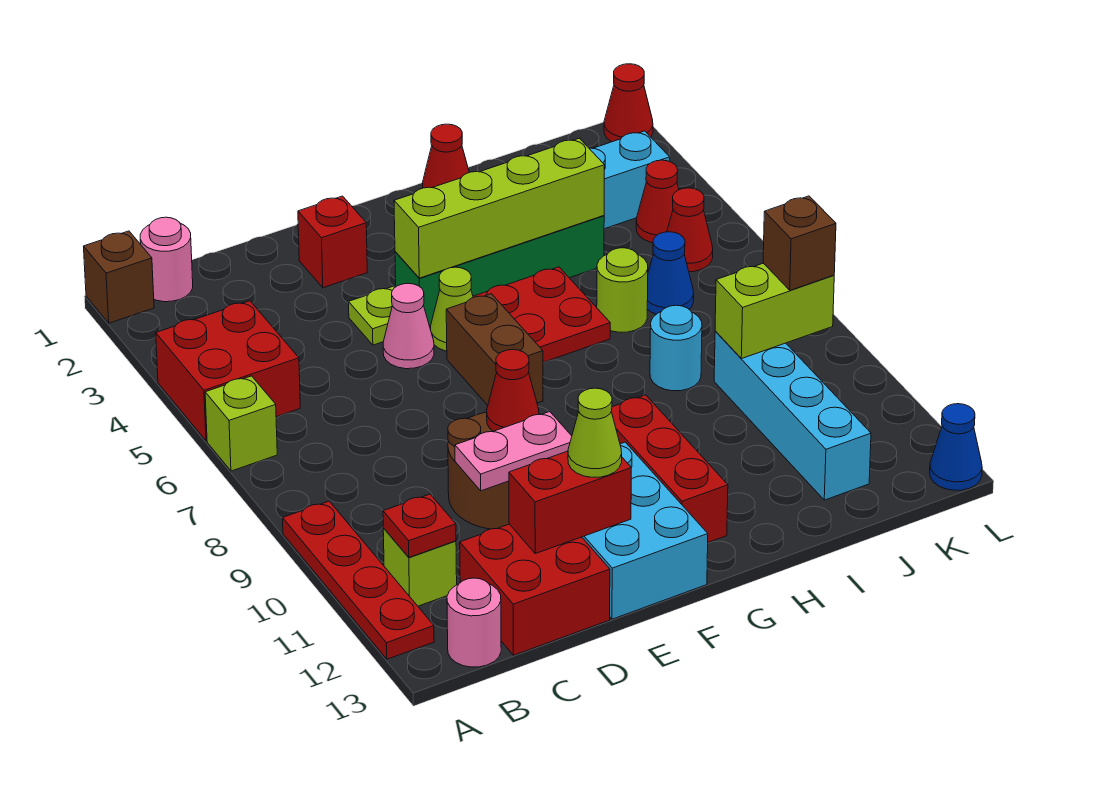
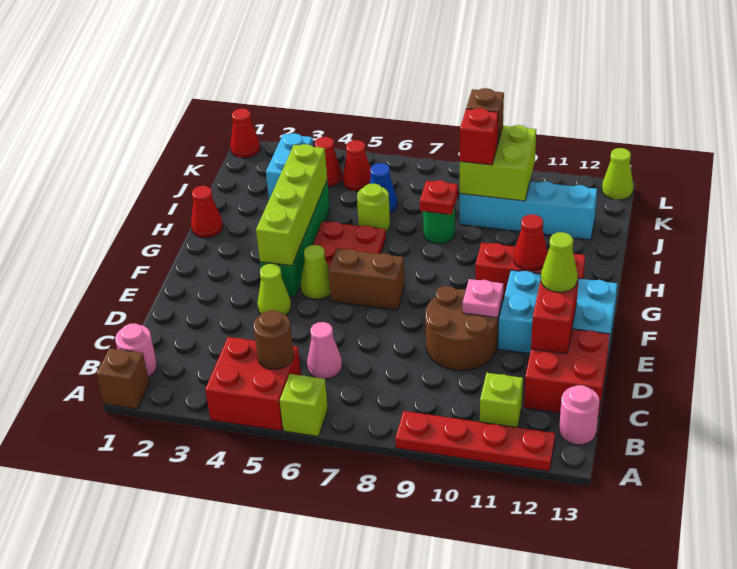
none -> brown round brick B5 level 2
red plate B11 level 2 -> red plate I8 level 2
pink plate D10:E10 level 2 -> pink plate E10 level 2
red brick E2 level 1 -> red brick J9 level 3
lime plate E4 level 1 -> lime cone E4 level 1
pink cone E5 level 1 -> pink cone C6 level 1
red cone E9 level 2 -> red cone G11 level 2
cyan round brick I8 level 1 -> green round brick I8 level 1
lime brick J9:K9 level 2 -> lime brick J9:K10 level 2
blue cone L13 level 1 -> lime cone L13 level 1

